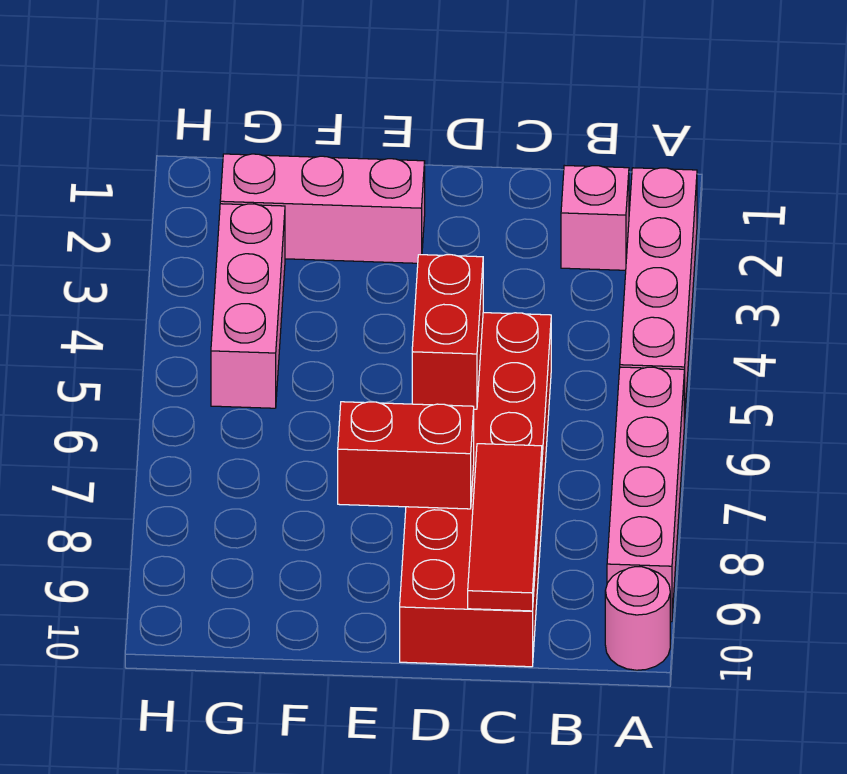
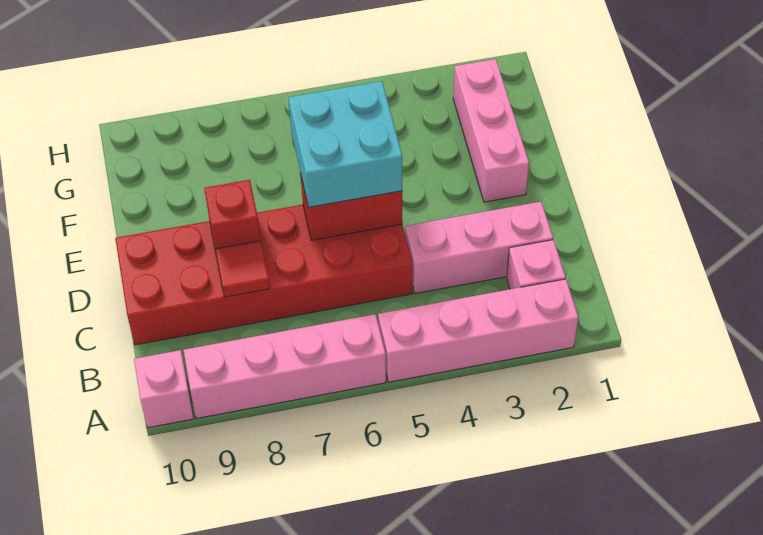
pink round brick A10 level 1 -> pink brick A10 level 1
red tile C8:C10 level 2 -> red tile C8 level 2
none -> cyan brick D5:E6 level 3
red brick D8:E8 level 2 -> red brick D8 level 2
pink brick G3:G5 level 1 -> pink brick C2:C4 level 1

